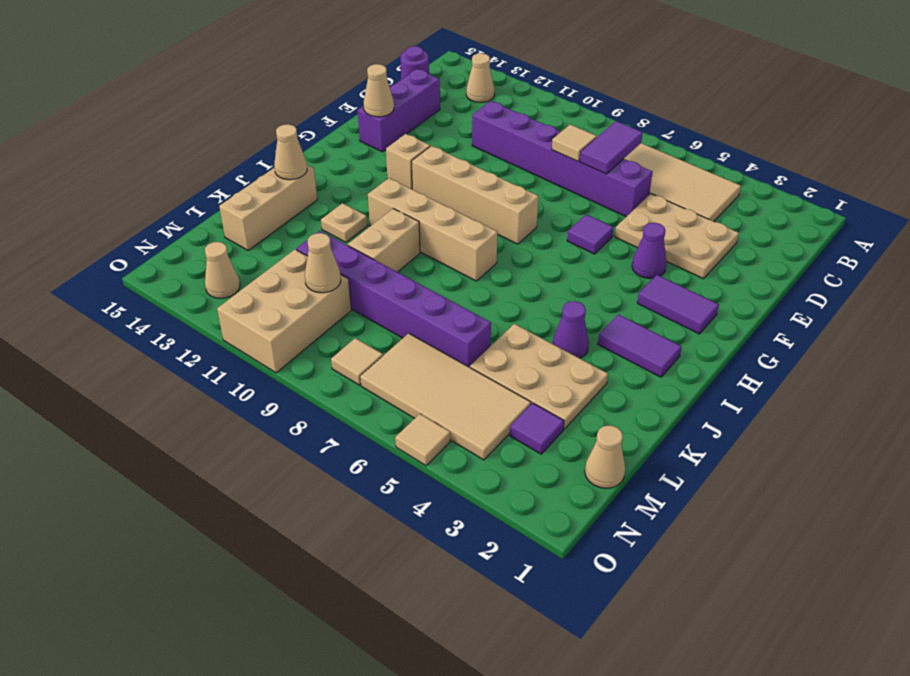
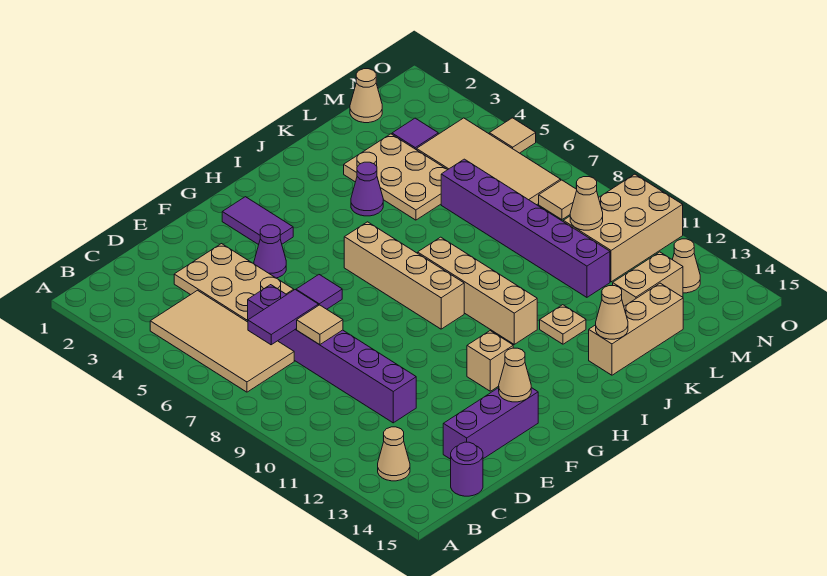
tan brick G8:G11 level 1 -> tan brick H6:H9 level 1
purple tile I2:I3 level 1 -> none
tan brick J10:K10 level 1 -> tan brick L13:M13 level 1

